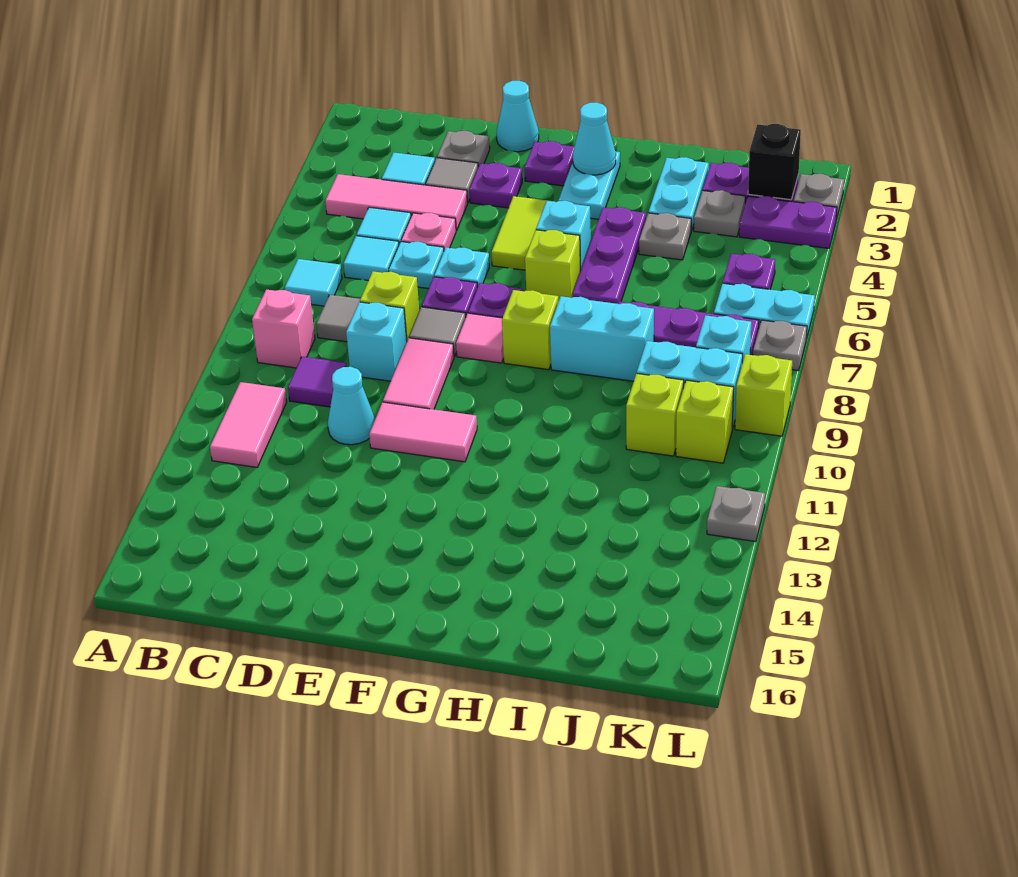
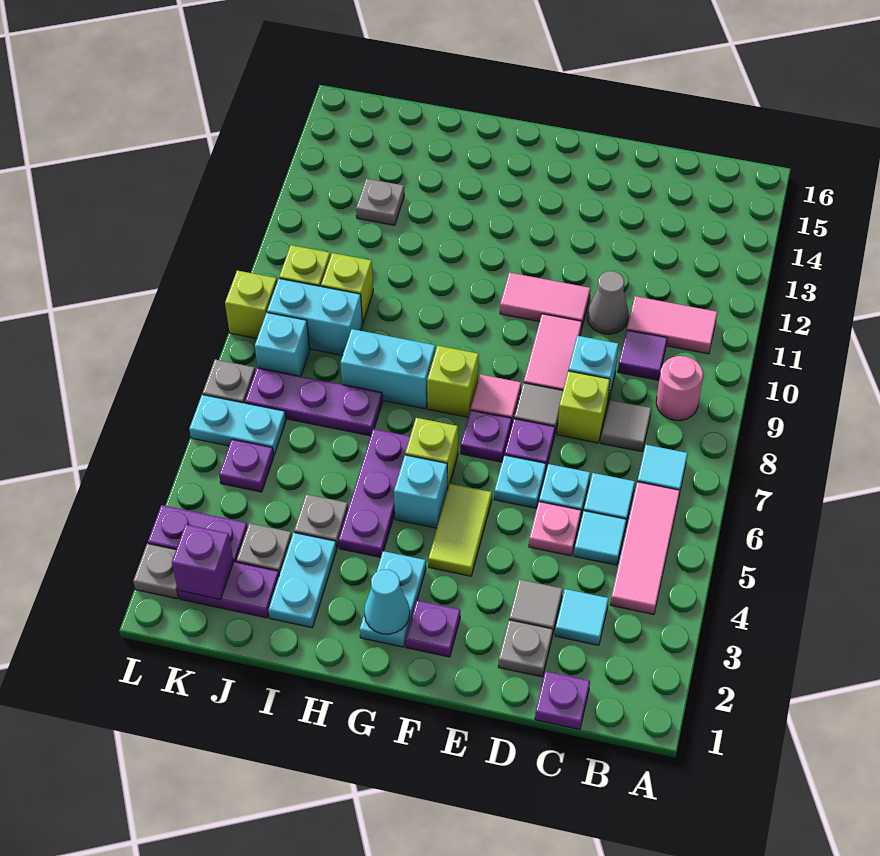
pink tile B4:D4 level 1 -> pink tile B4:B6 level 1
pink brick B9 level 1 -> pink round brick B9 level 1
pink tile B11:B12 level 1 -> pink tile B11:C11 level 1
cyan cone D11 level 1 -> grey cone D11 level 1
cyan cone E1 level 1 -> none
purple plate E3 level 1 -> purple plate C1 level 1
black brick K2 level 2 -> purple brick K2 level 2
grey plate L12 level 1 -> grey plate J13 level 1

